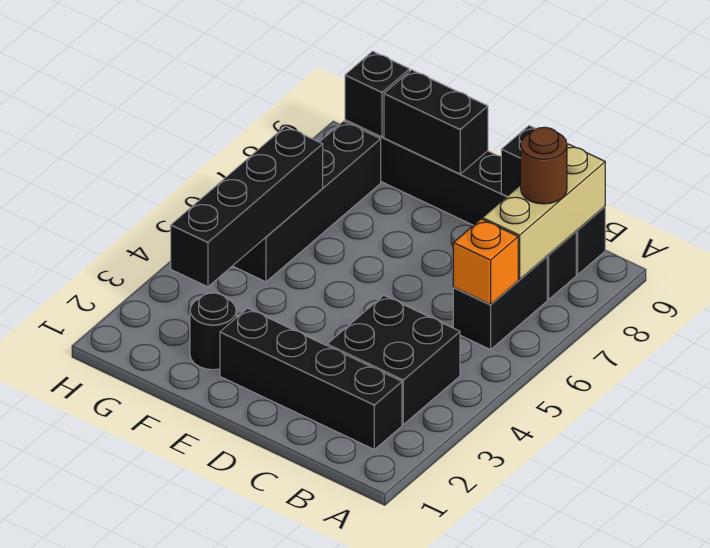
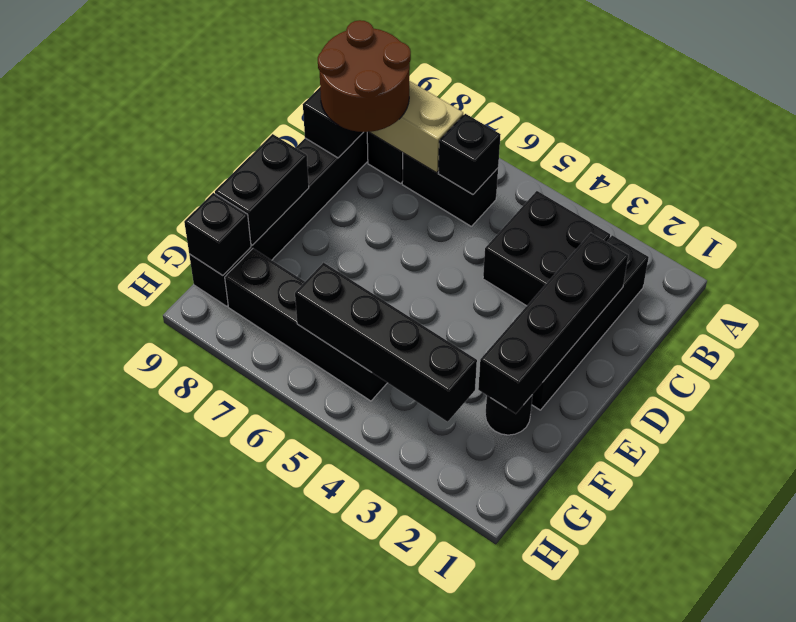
orange brick B6 level 2 -> black brick B6 level 2
brown round brick B8 level 3 -> brown round brick B8:C9 level 3
none -> black brick C2:F2 level 2

